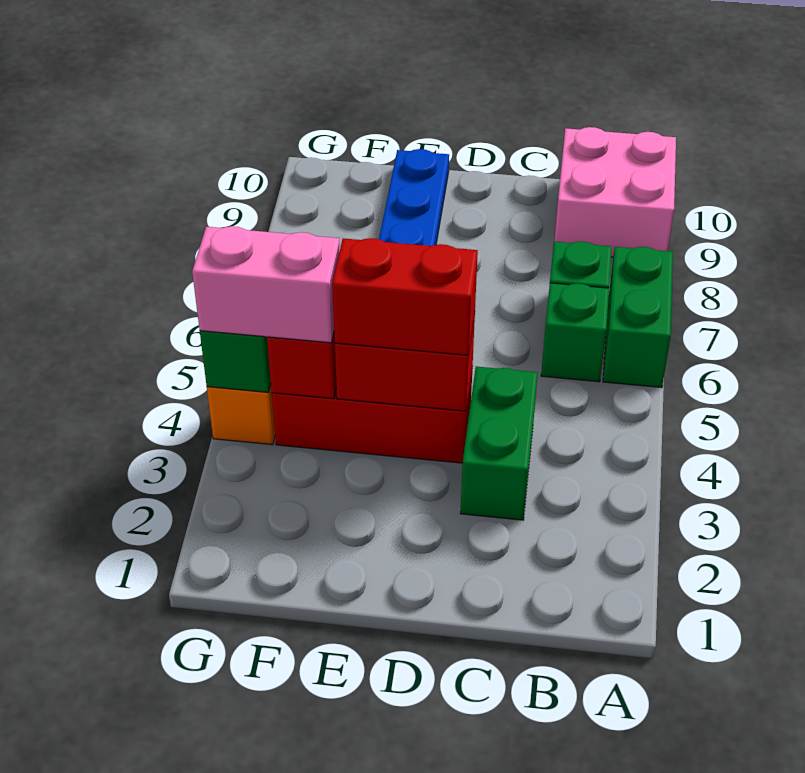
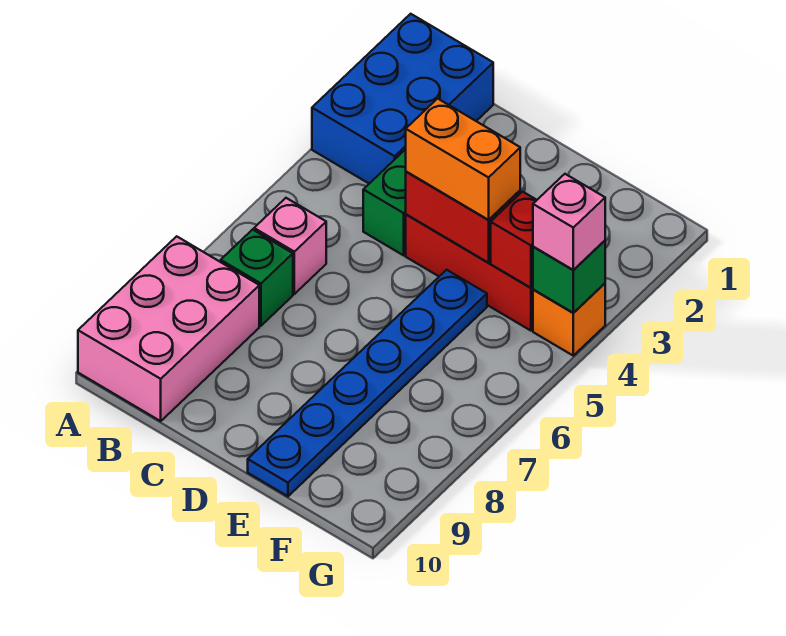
none -> blue brick A1:B3 level 1
green brick A6:A7 level 1 -> none
pink brick A9:B10 level 1 -> pink brick A8:B10 level 1
green brick B6 level 1 -> pink brick B6 level 1
red brick D4:E4 level 3 -> orange brick D4:E4 level 3
pink brick F4:G4 level 3 -> pink brick G4 level 3

